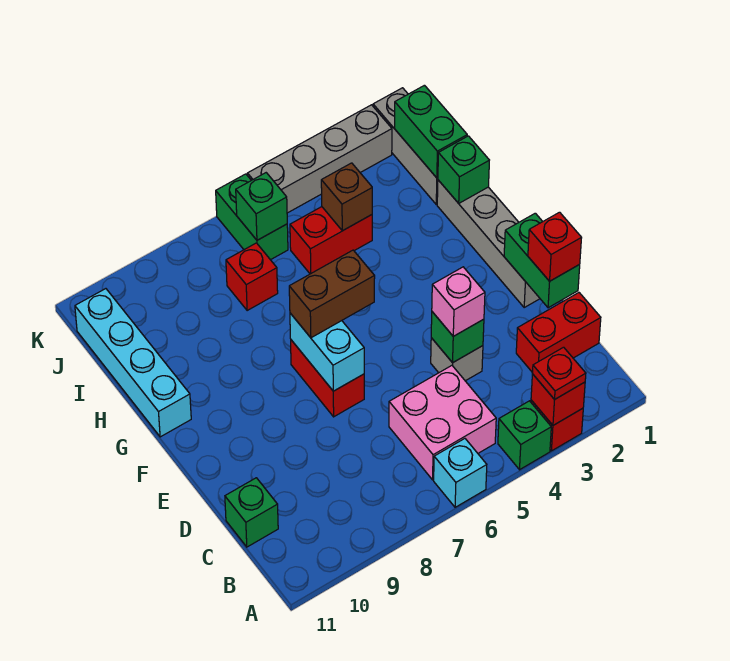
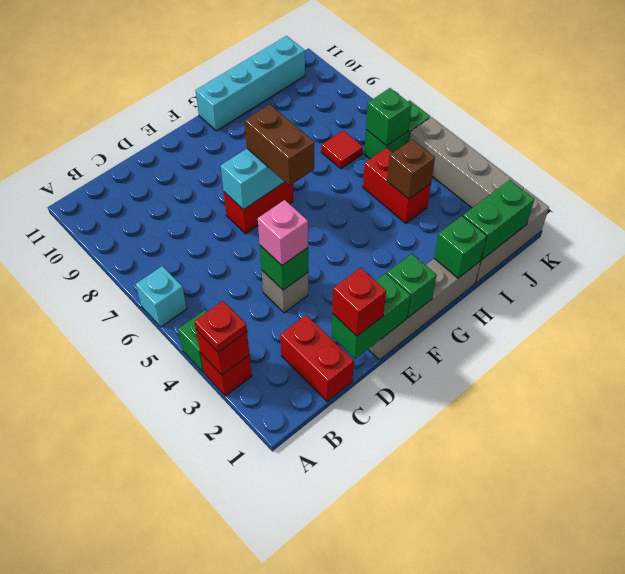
pink brick B5:C6 level 1 -> none
green brick C11 level 1 -> green brick F1 level 2
red brick I7 level 1 -> red tile I7 level 1

